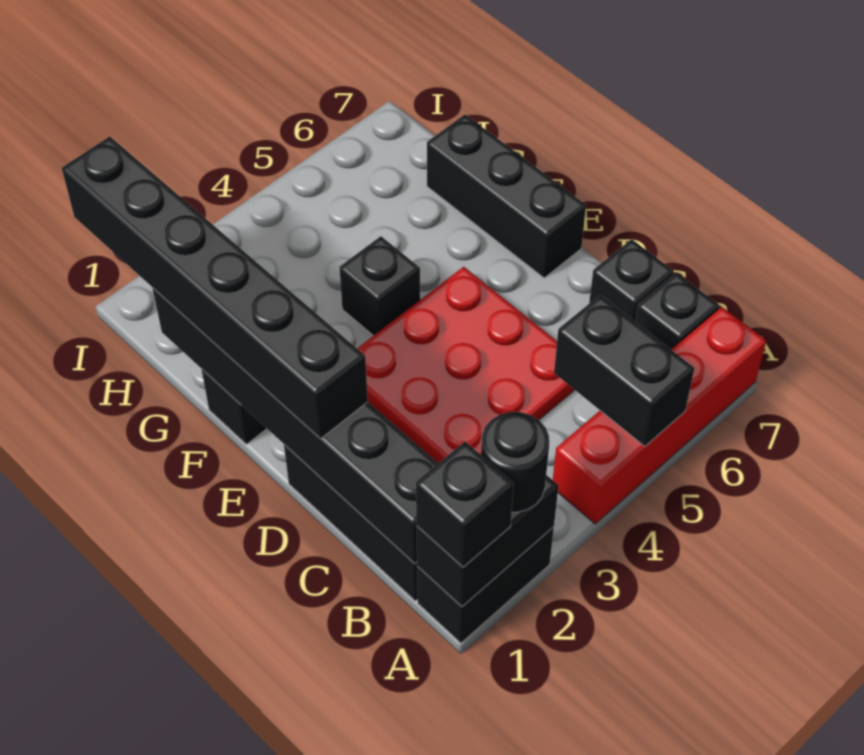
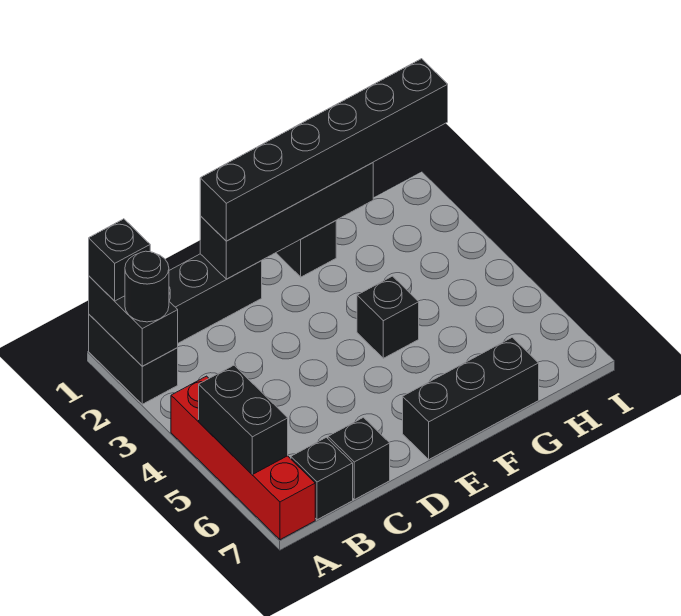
black brick A5:B5 level 2 -> black brick A5:A6 level 2
black brick B1:G1 level 2 -> black brick D1:G1 level 2
red plate C3:E5 level 1 -> none

